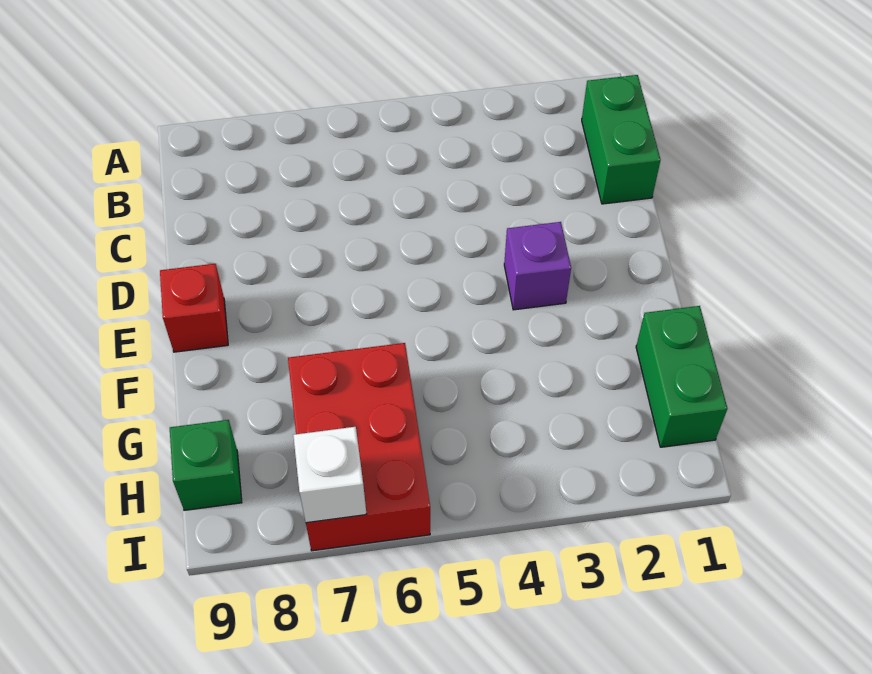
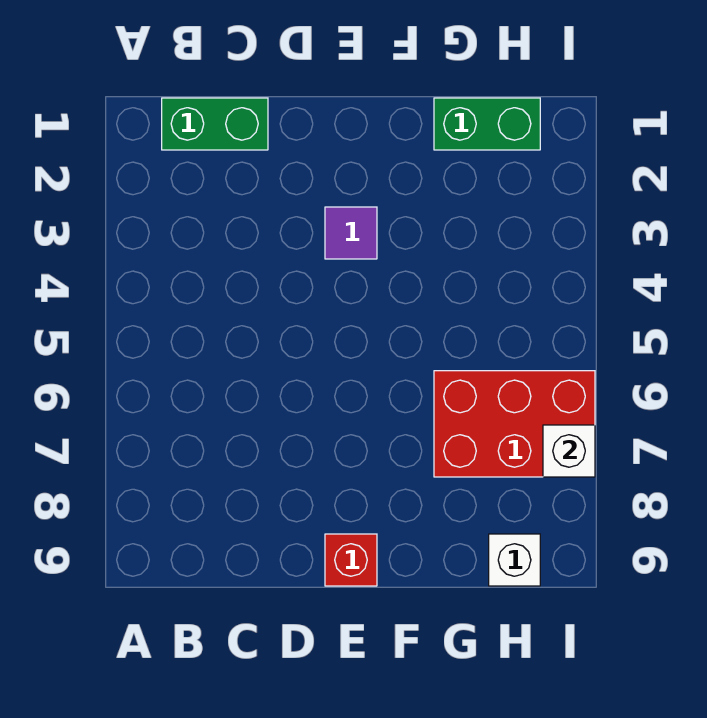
purple brick E3 level 1 -> purple tile E3 level 1
green brick H9 level 1 -> white brick H9 level 1

